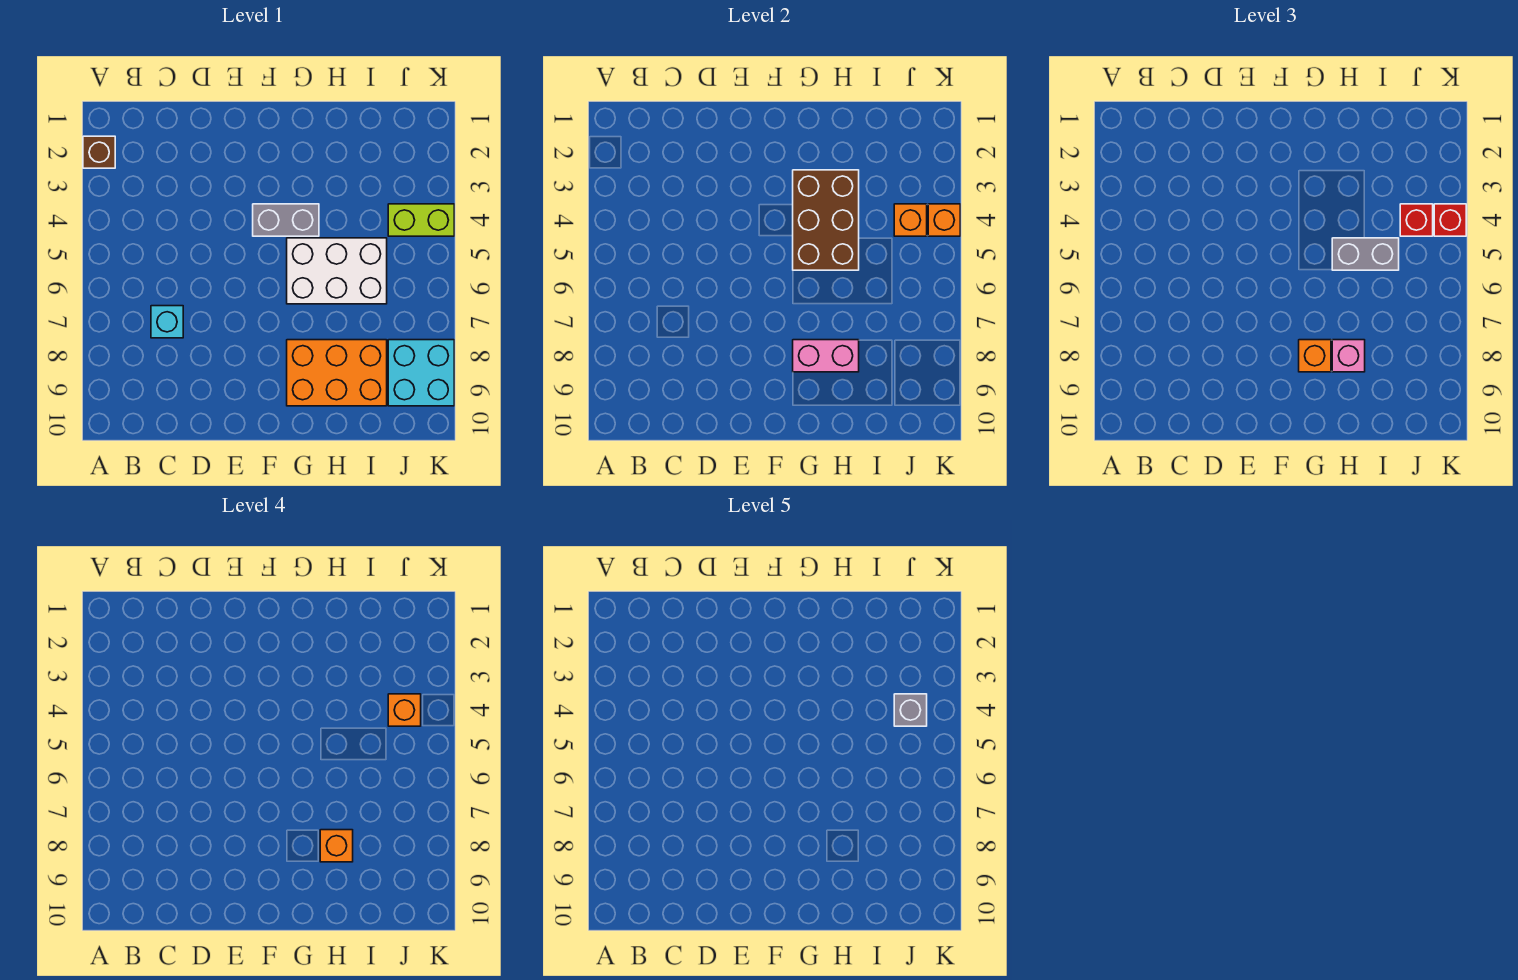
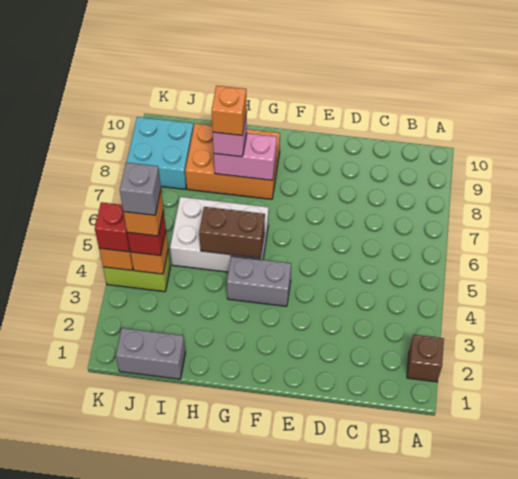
cyan brick C7 level 1 -> none
brown brick G3:H5 level 2 -> brown brick G5:H5 level 2
orange brick G8 level 3 -> none
grey brick H5:I5 level 3 -> grey brick I1:J1 level 1

